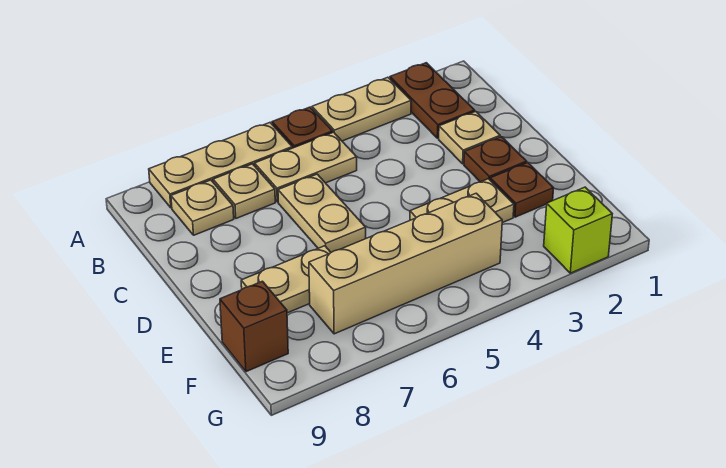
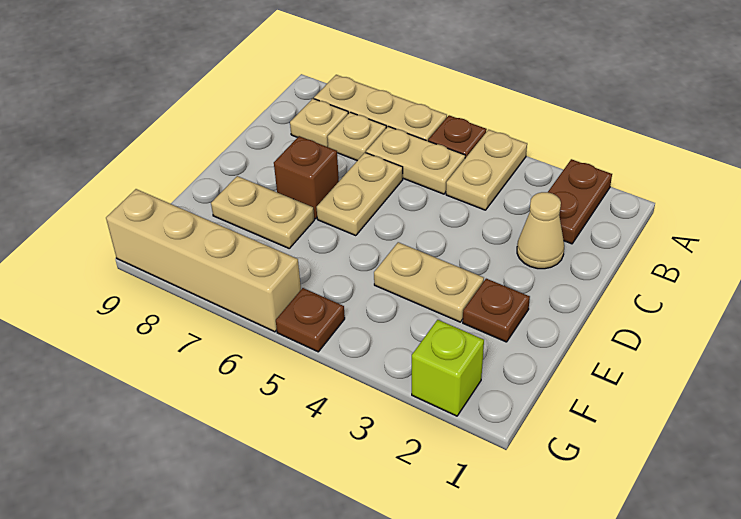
tan plate A3:A4 level 1 -> tan plate A4:B4 level 1
tan plate C2 level 1 -> tan cone C2 level 1
brown plate D2 level 1 -> brown plate G5 level 1
tan brick F4:F7 level 1 -> tan brick G6:G9 level 1
brown brick F9 level 1 -> brown brick D7 level 1

